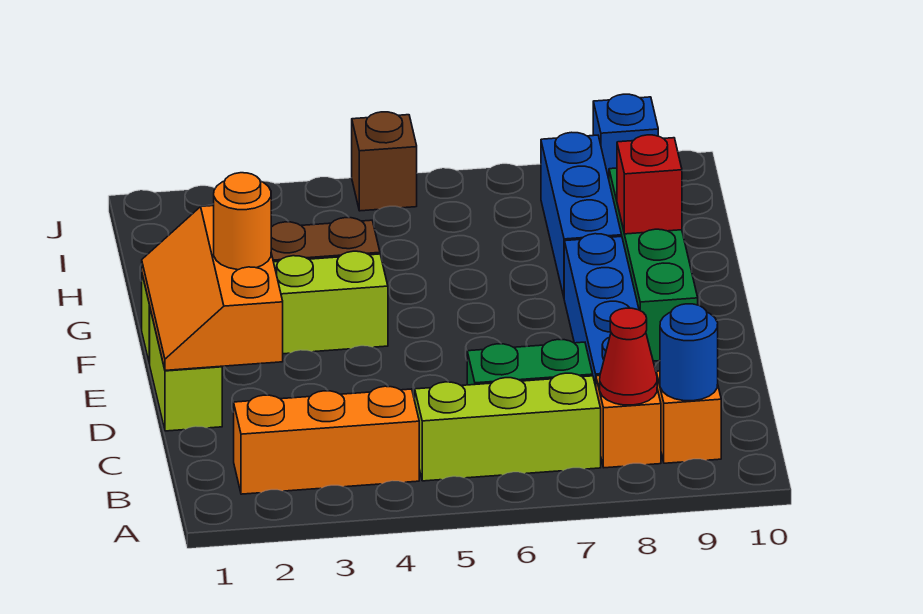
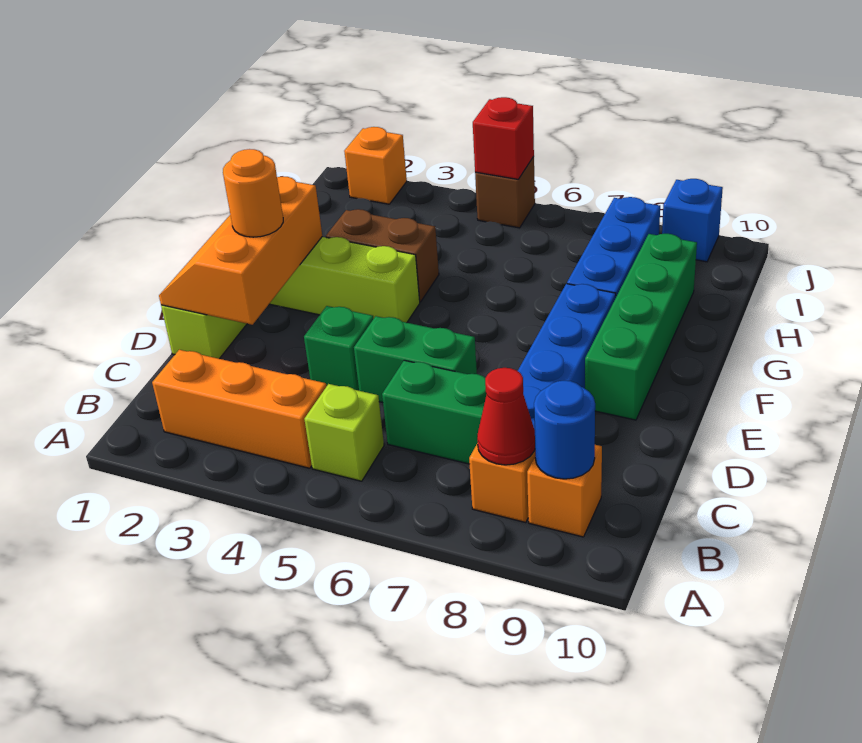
lime brick B5:B7 level 1 -> lime brick B5 level 1
none -> green brick D4 level 1
none -> green brick D5:D6 level 1
red brick G9 level 2 -> red brick J5 level 2
none -> orange brick J2 level 1

